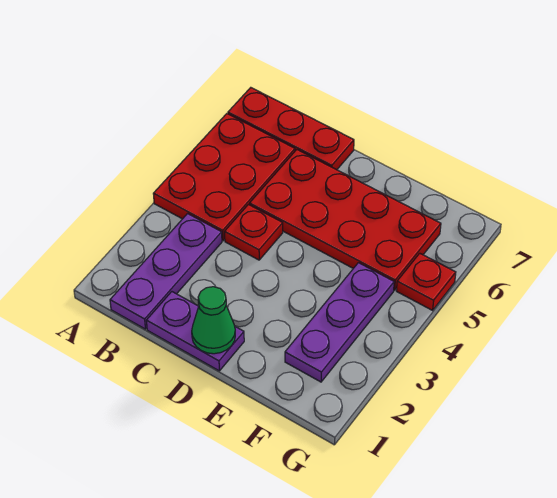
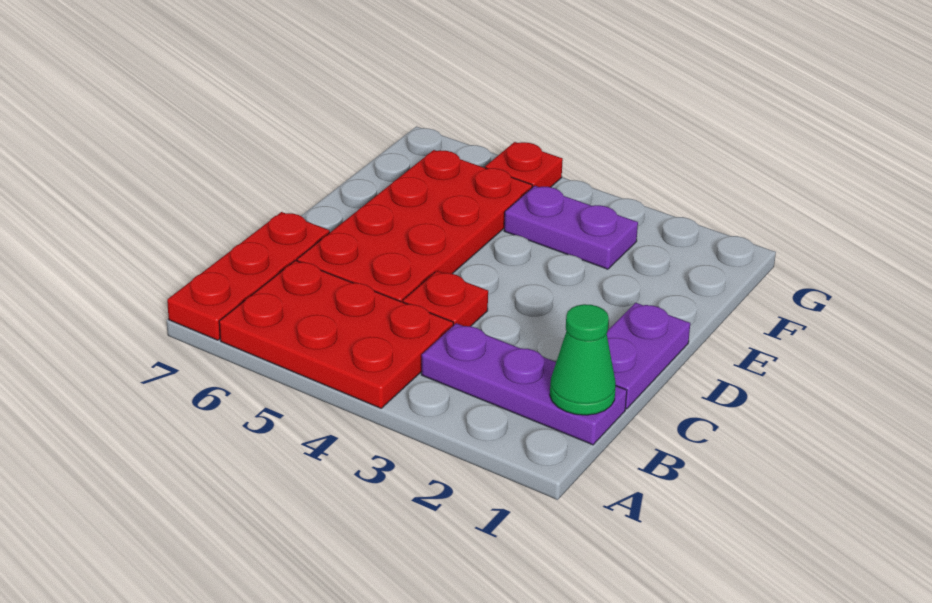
green cone D1 level 2 -> green cone B1 level 2
purple plate F2:F4 level 1 -> purple plate F3:F4 level 1

